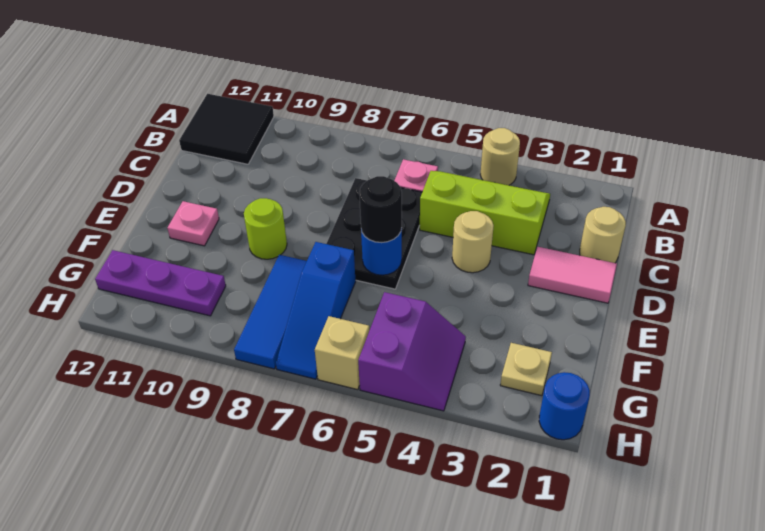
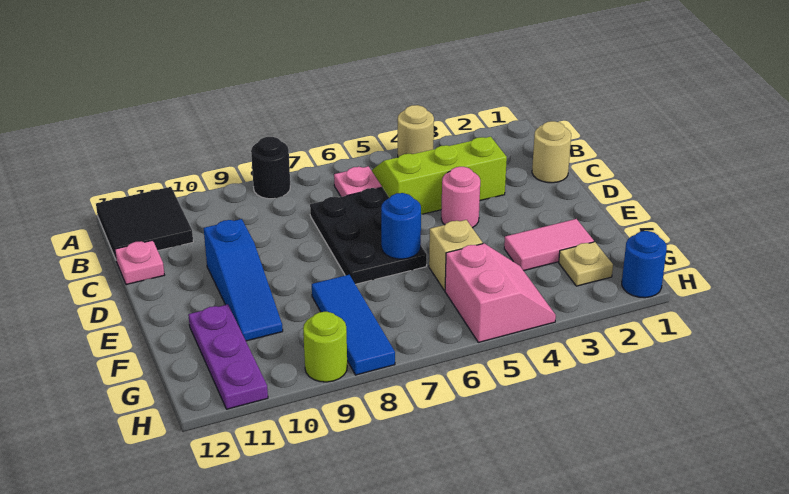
pink tile D1:D2 level 1 -> pink tile F2:F3 level 1
tan round brick D4 level 1 -> pink round brick D4 level 1
black round brick E6 level 3 -> black round brick A8 level 1
lime round brick E9 level 1 -> lime round brick H9 level 1
pink plate E11 level 1 -> pink plate C12 level 1
blue slope F7:H7 level 1 top F -> blue slope D10:F10 level 1 top D
purple slope G4:H5 level 1 top 5 -> pink slope G4:H5 level 1 top 5
purple plate G10:G12 level 1 -> purple plate F11:H11 level 1
tan brick H6 level 1 -> tan brick F5 level 1

